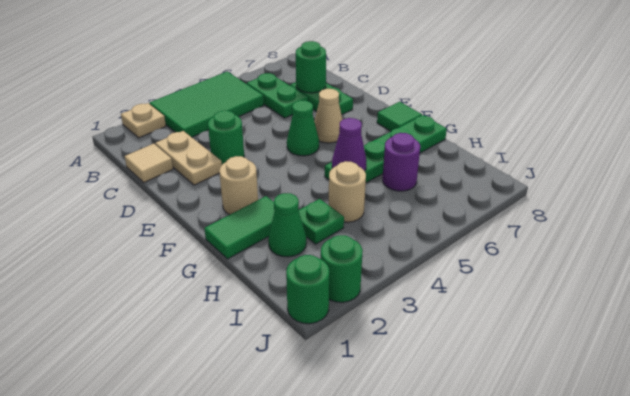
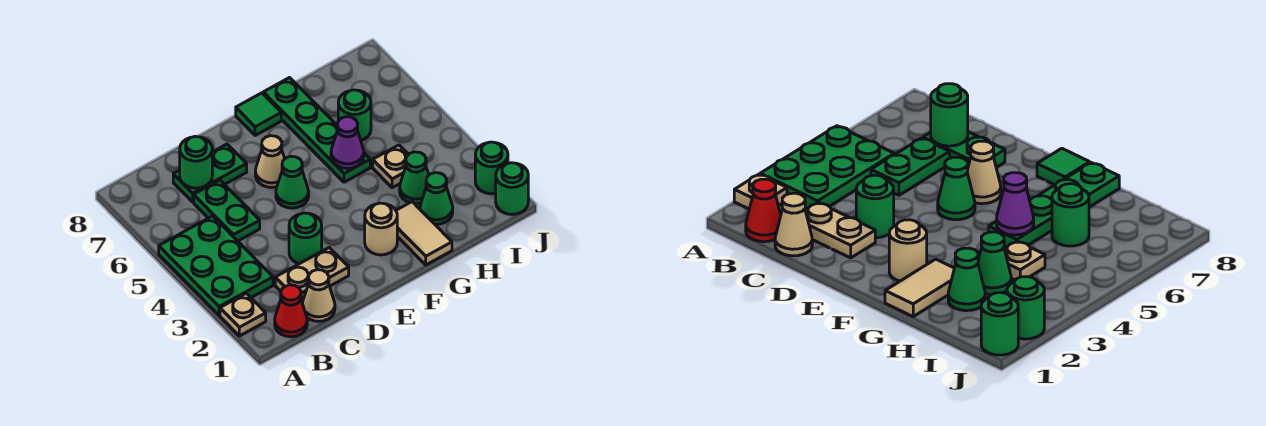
green tile A3:B5 level 1 -> green plate A3:B5 level 1
none -> red cone B1 level 1
green plate B6:C6 level 1 -> green plate C5:C6 level 1
tan tile C1 level 1 -> tan cone C1 level 1
green tile G1:G2 level 1 -> tan tile G1:G2 level 1
green plate H3 level 1 -> green cone H3 level 1
tan round brick H4 level 1 -> tan plate H4 level 1
purple round brick H6 level 1 -> green round brick H6 level 1

